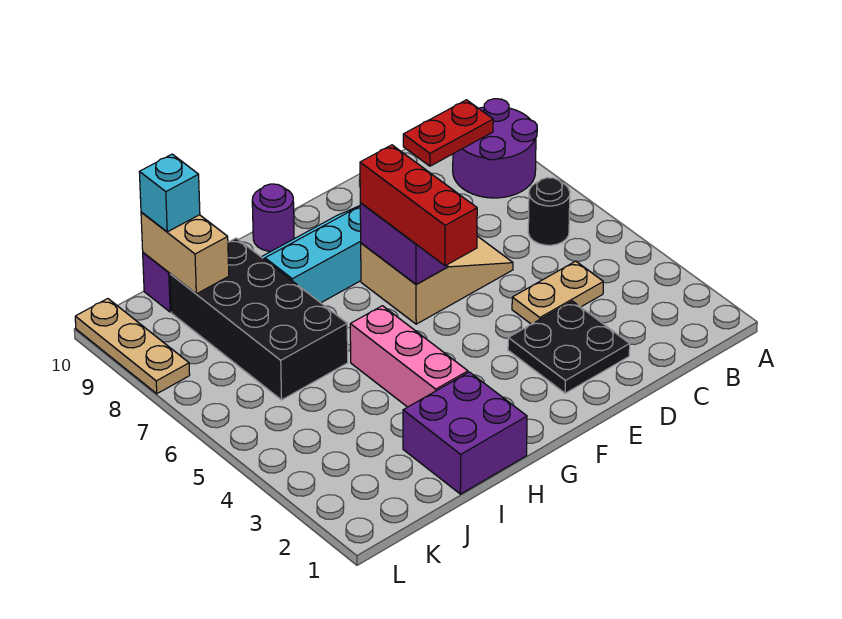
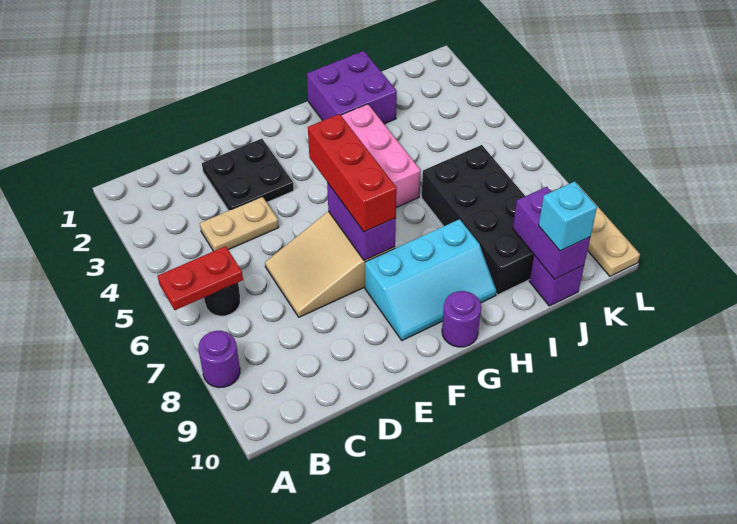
purple round brick A8:B9 level 1 -> purple round brick A8 level 1
red plate B9:C9 level 2 -> red plate A6:B6 level 2
tan brick J9:J10 level 2 -> purple brick J9:J10 level 2

